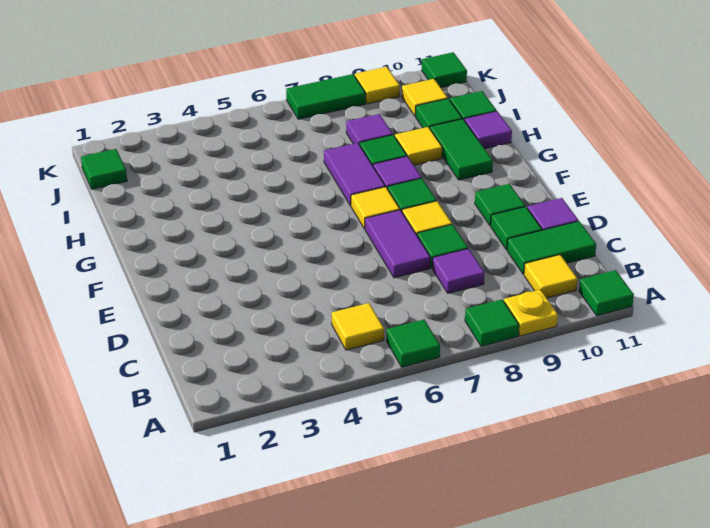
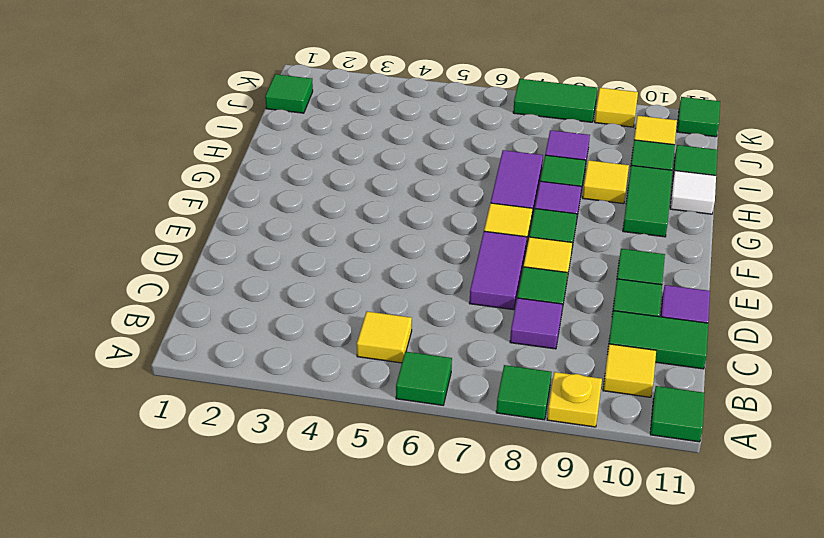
purple tile H11 level 1 -> white tile H11 level 1

